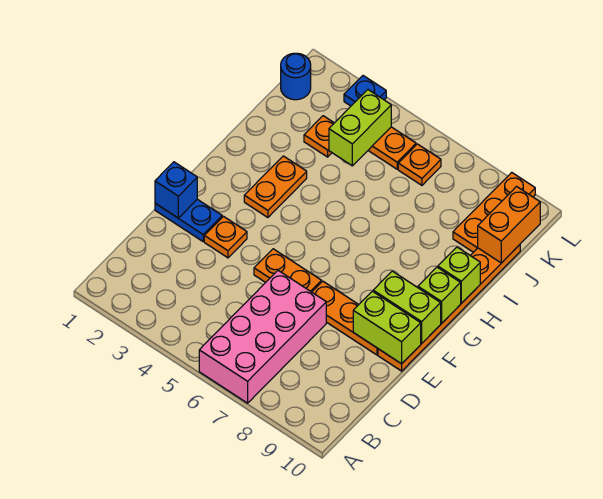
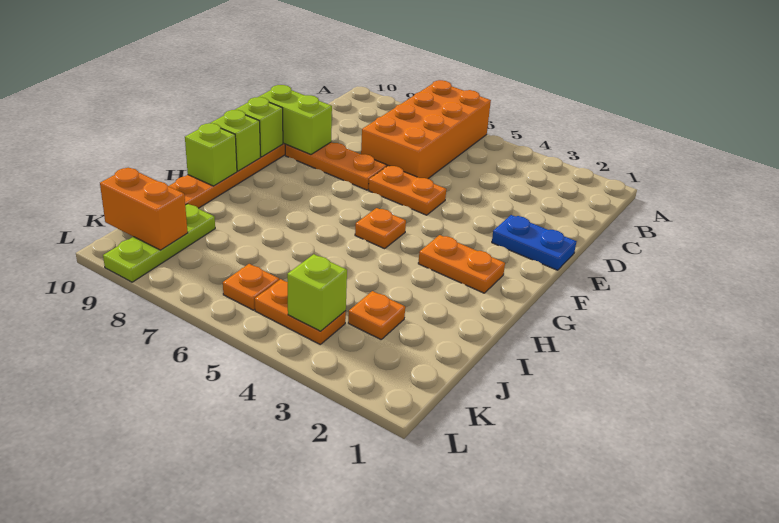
pink brick A6:D7 level 1 -> orange brick A6:D7 level 1
blue brick E1 level 2 -> none
orange plate E3 level 1 -> orange plate G5 level 1
lime brick F9:F10 level 2 -> lime brick F10 level 2
orange plate G3:H3 level 1 -> orange plate G2:G3 level 1
lime brick J4:K4 level 2 -> lime brick K4 level 2
orange plate J9:L9 level 1 -> lime plate J9:L9 level 1
orange brick J10:K10 level 2 -> orange brick K9:K10 level 2
blue round brick K1 level 1 -> none
blue plate L3 level 1 -> none

